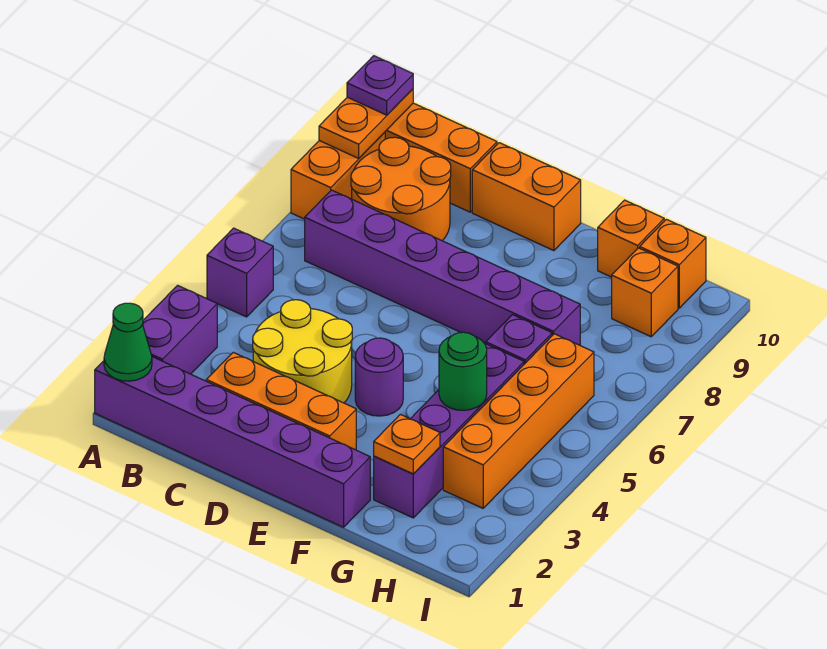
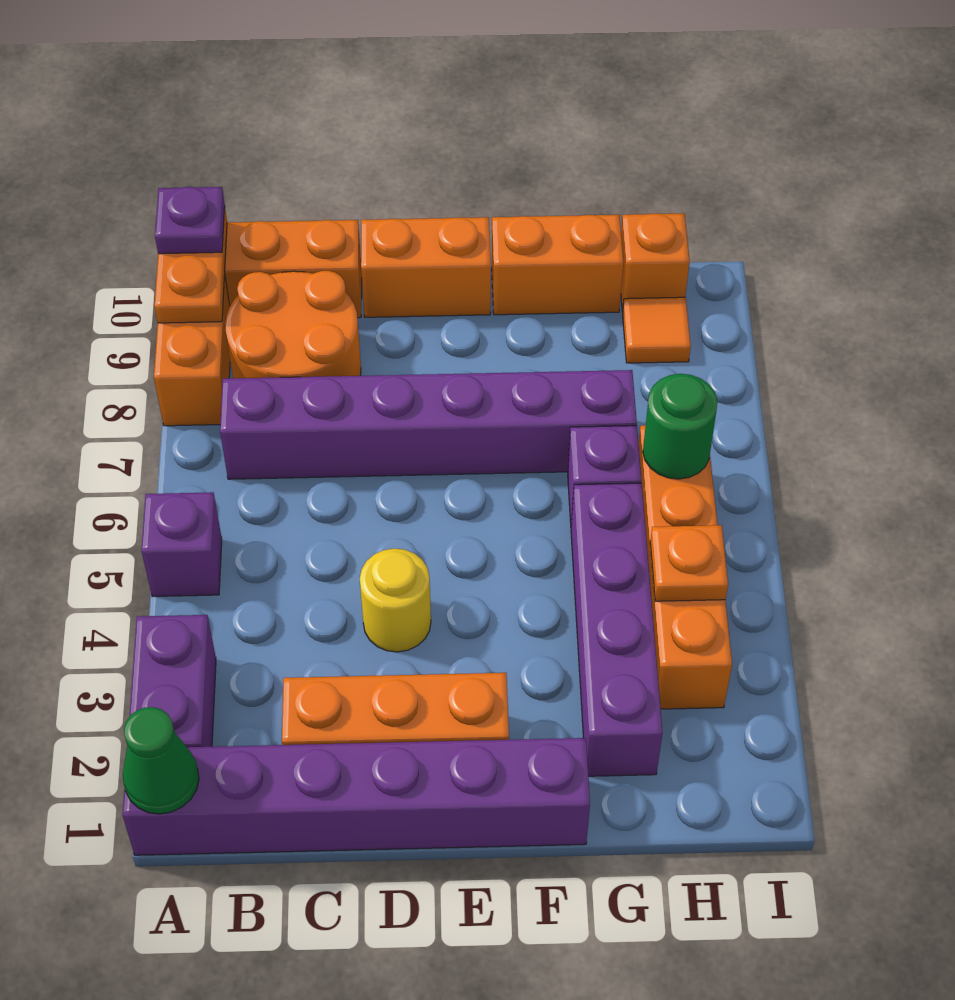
yellow round brick C3:D4 level 1 -> yellow round brick D4 level 1
purple round brick E4 level 1 -> none
orange plate G2 level 2 -> orange plate H4 level 2
green round brick G4 level 2 -> green round brick H6 level 2
orange brick G10 level 1 -> orange brick F10:G10 level 1
orange brick H9 level 1 -> orange tile H9 level 1

